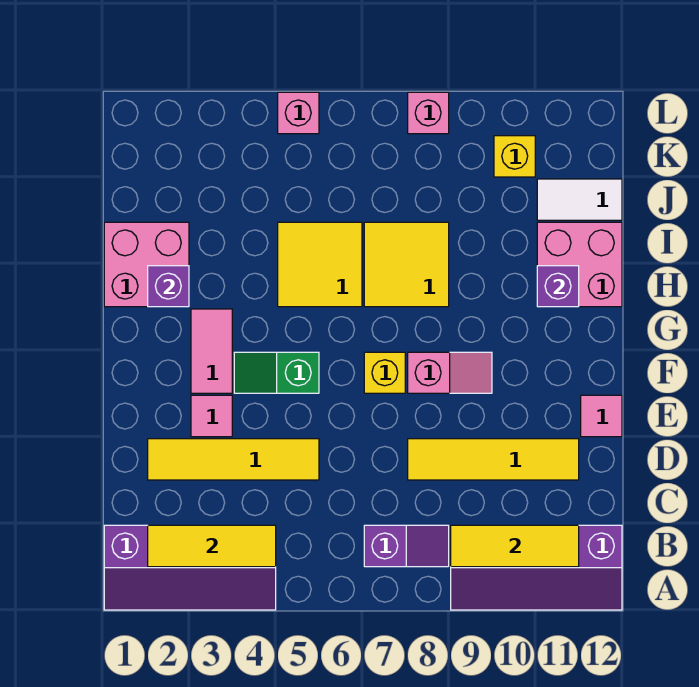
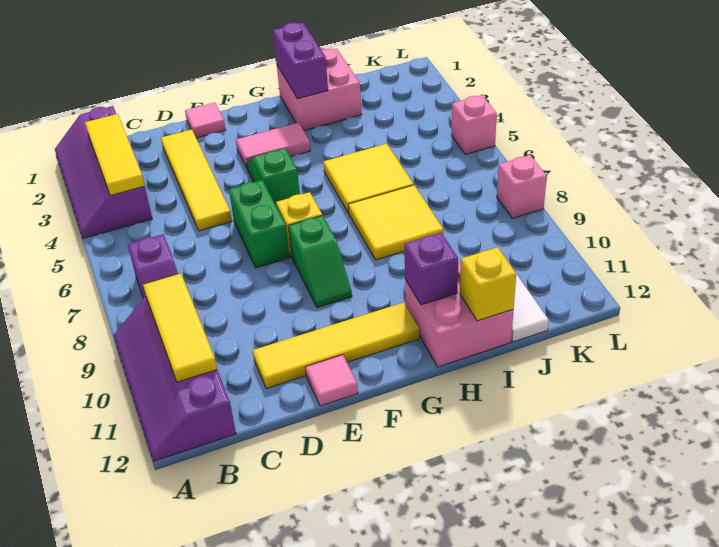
yellow tile D8:D11 level 1 -> yellow tile D11:G11 level 1
pink tile E3 level 1 -> pink tile E1 level 1
none -> green brick E6:E7 level 1
pink slope F8:F9 level 1 top 8 -> green slope F8:F9 level 1 top 8
purple brick H2 level 2 -> purple brick H1:H2 level 2
yellow brick K10 level 1 -> yellow brick I12 level 2

